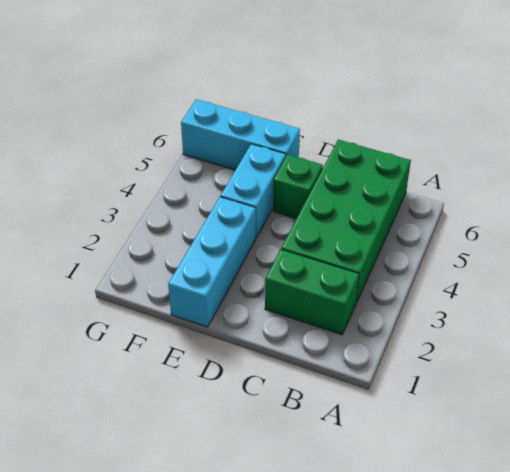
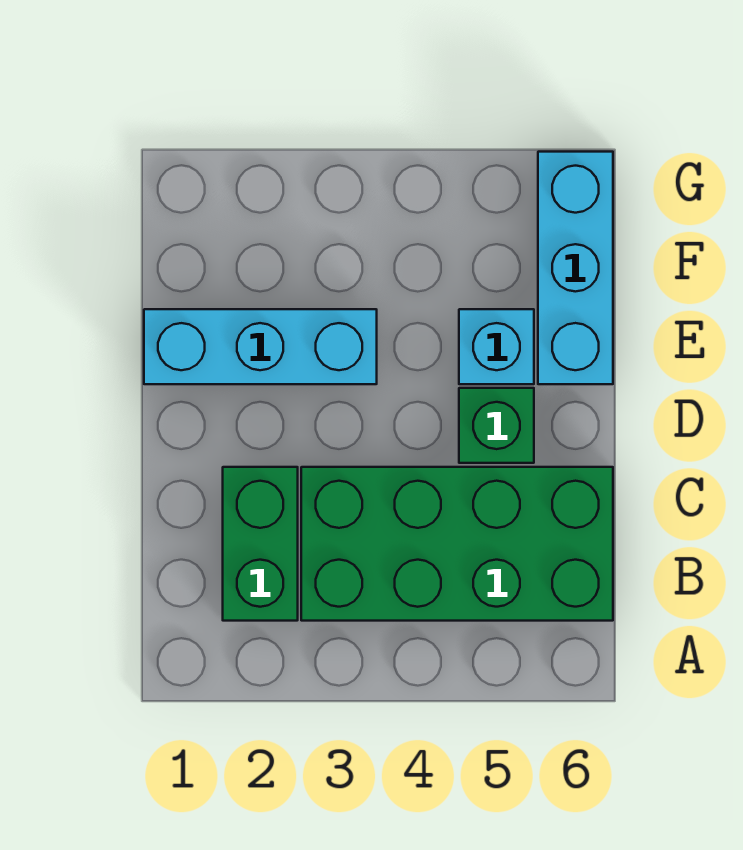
cyan brick E4:E5 level 1 -> cyan brick E5 level 1

